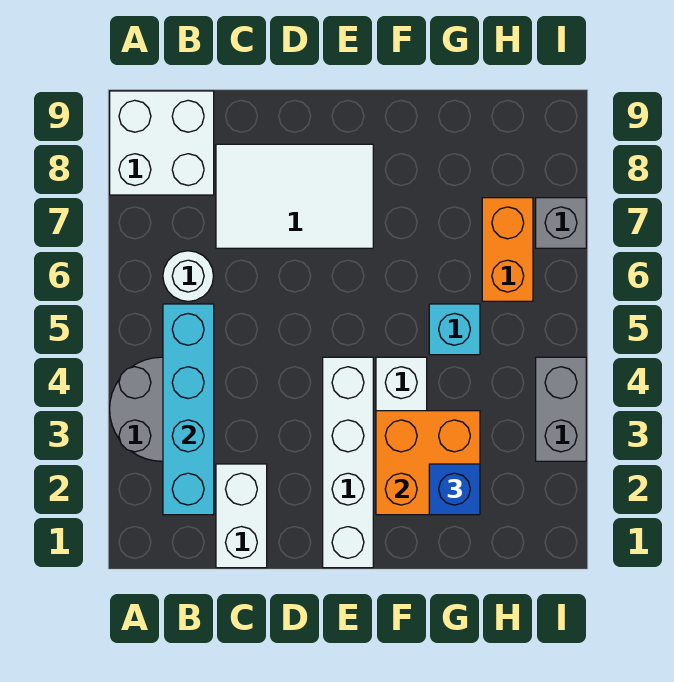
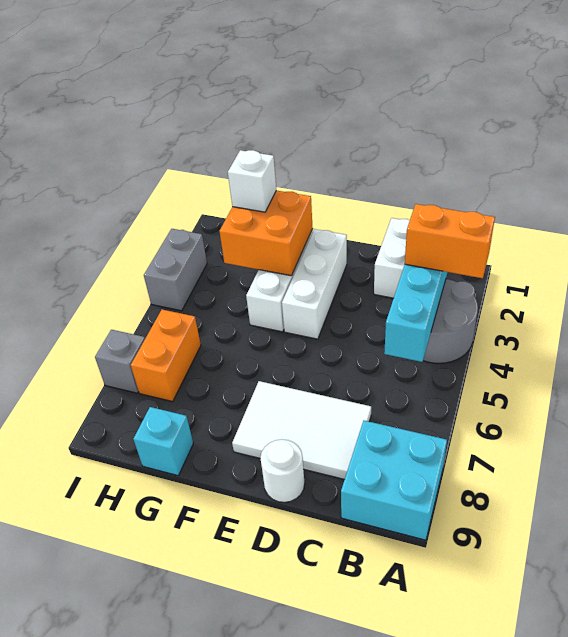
none -> orange brick A3:B3 level 3
white brick A8:B9 level 1 -> cyan brick A8:B9 level 1
white round brick B6 level 1 -> white round brick D9 level 1
white brick E1:E4 level 1 -> white brick E2:E4 level 1
blue brick G2 level 3 -> white brick G2 level 3
cyan brick G5 level 1 -> cyan brick G9 level 1

